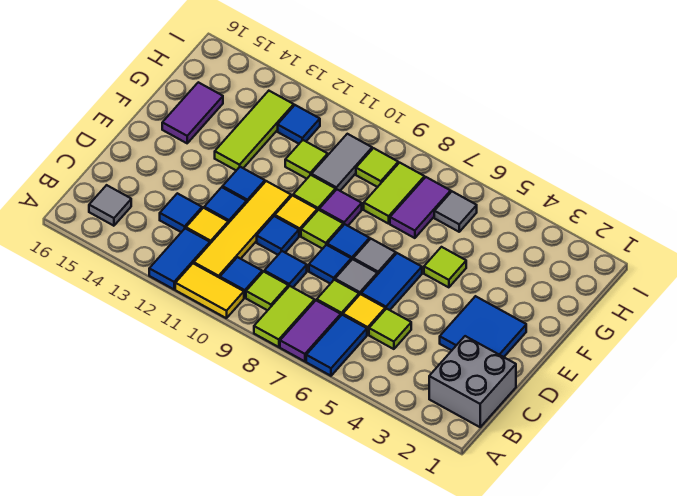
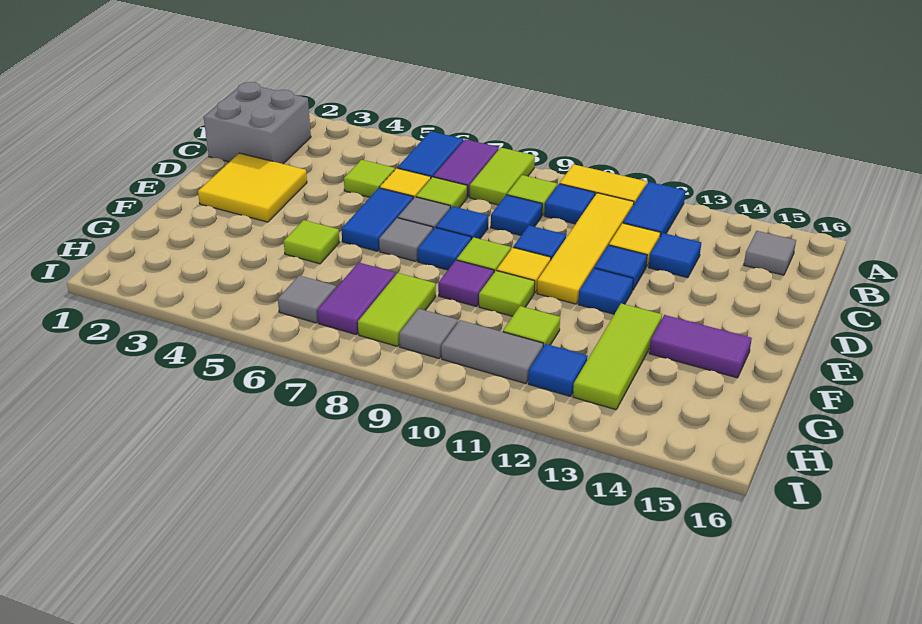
blue tile D2:E3 level 1 -> yellow tile D2:E3 level 1
purple tile F15:G15 level 1 -> purple tile F14:F15 level 1
grey tile G10:H10 level 1 -> grey tile H10:H11 level 1
lime tile H9 level 1 -> grey tile H9 level 1

